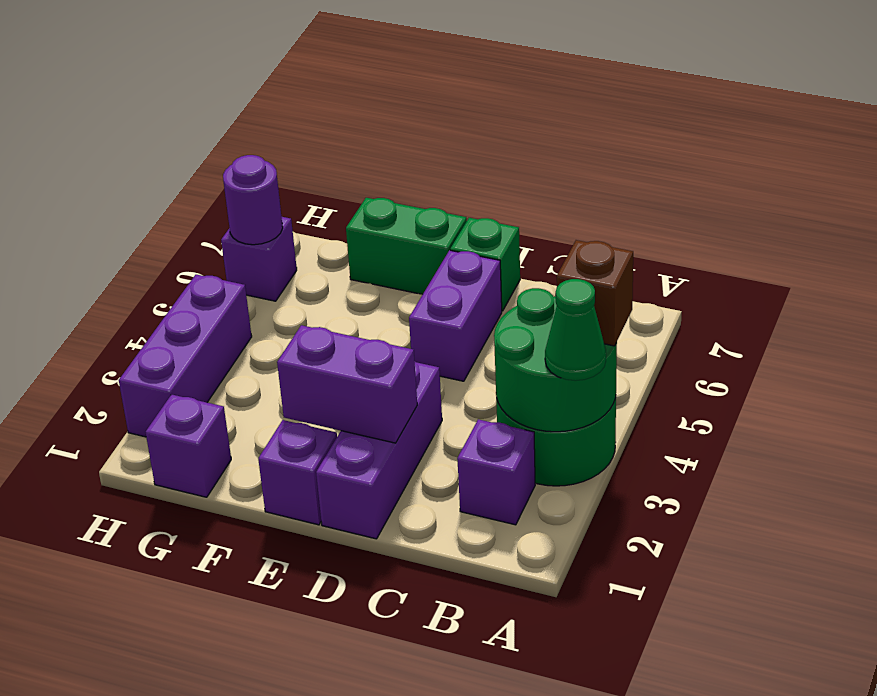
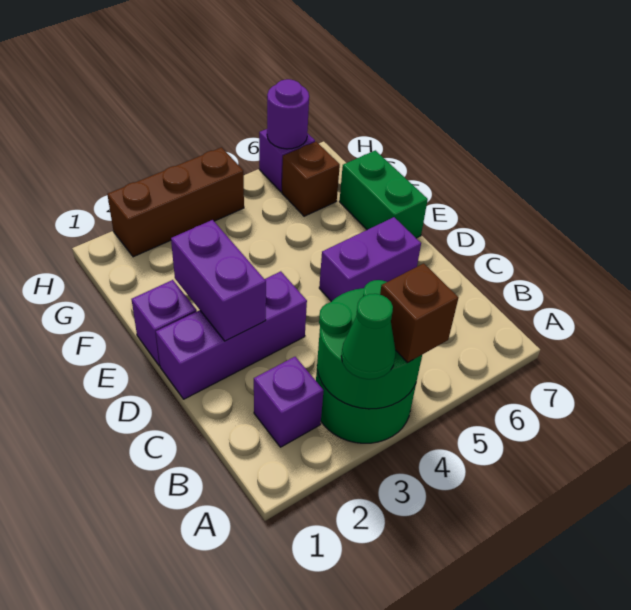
green brick D7 level 1 -> none
purple brick G1 level 1 -> none
none -> brown brick G6 level 1
purple brick H2:H4 level 1 -> brown brick H2:H4 level 1

